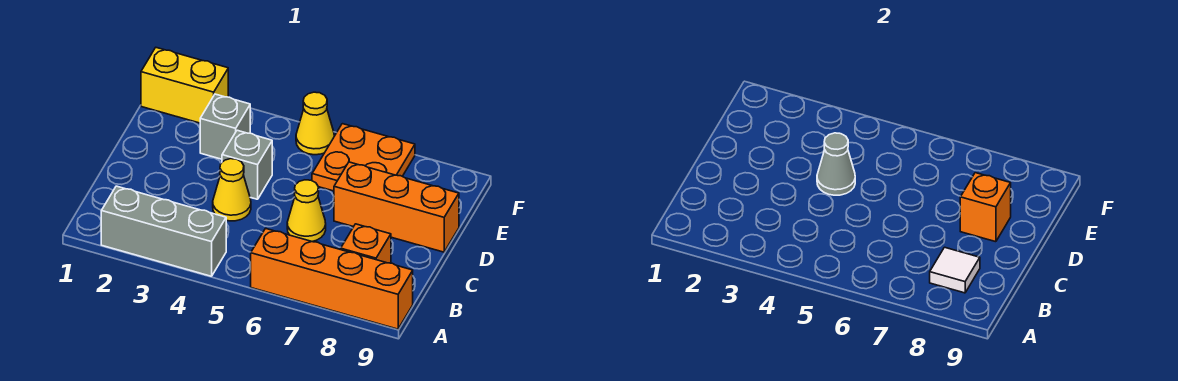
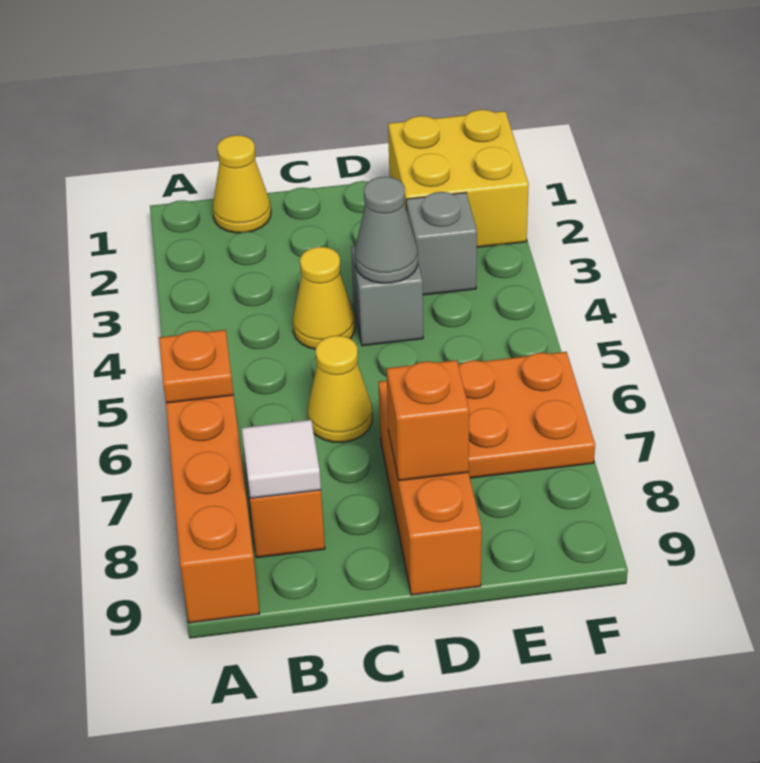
grey brick A2:A4 level 1 -> none
none -> orange plate A6 level 2
yellow brick F1:F2 level 1 -> yellow brick E1:F2 level 1
yellow cone F5 level 1 -> yellow cone B1 level 1

